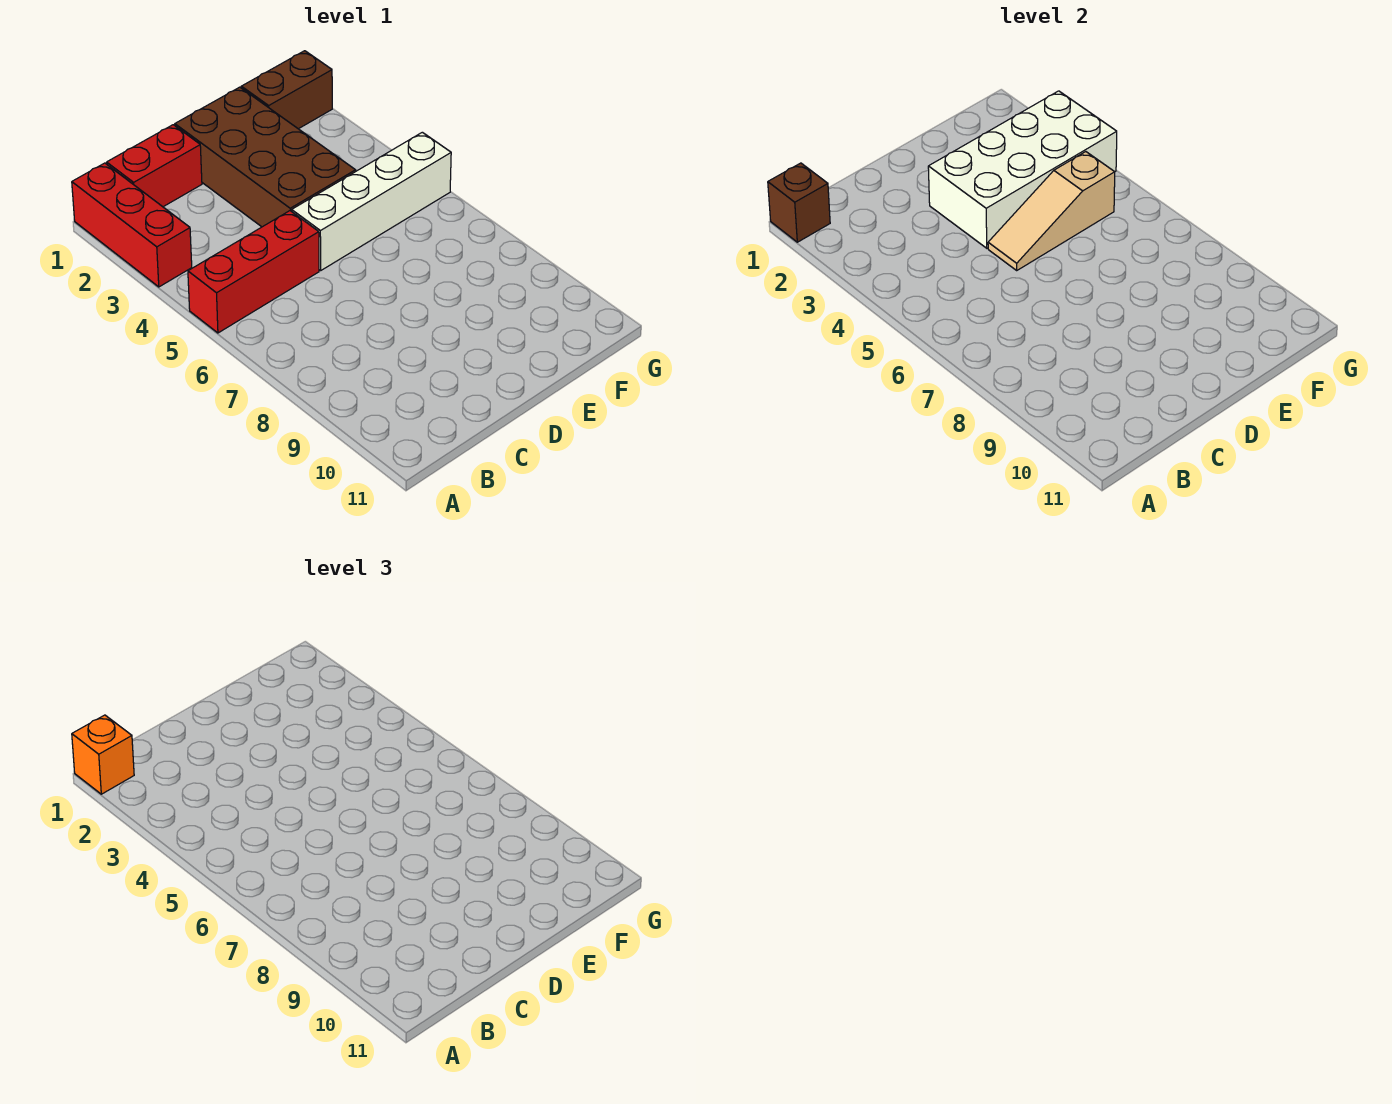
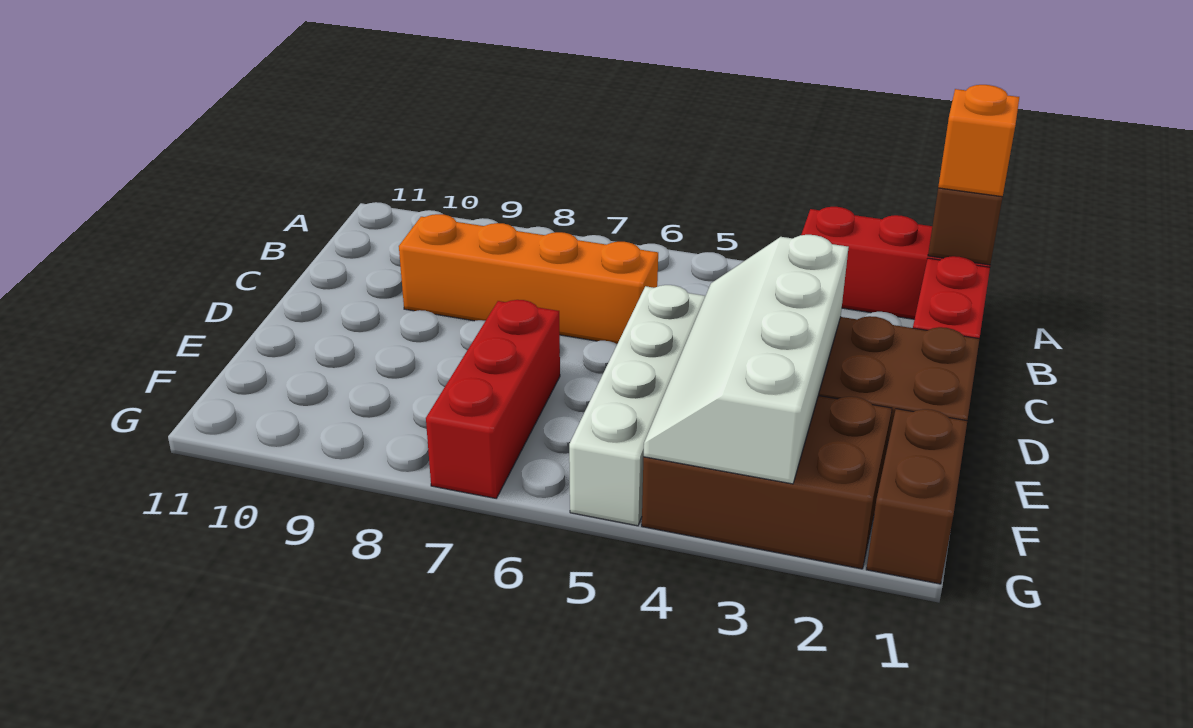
red brick A5:C5 level 1 -> red brick E7:G7 level 1
none -> orange brick C6:C9 level 1
white brick D3:G4 level 2 -> white slope D3:G4 level 2 top 3
tan slope D5:F5 level 2 top F -> none
none -> brown brick F2:G4 level 1

